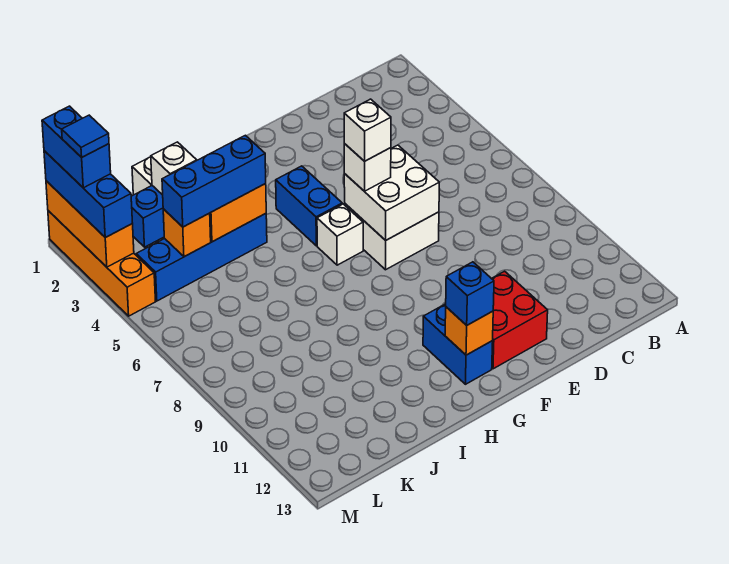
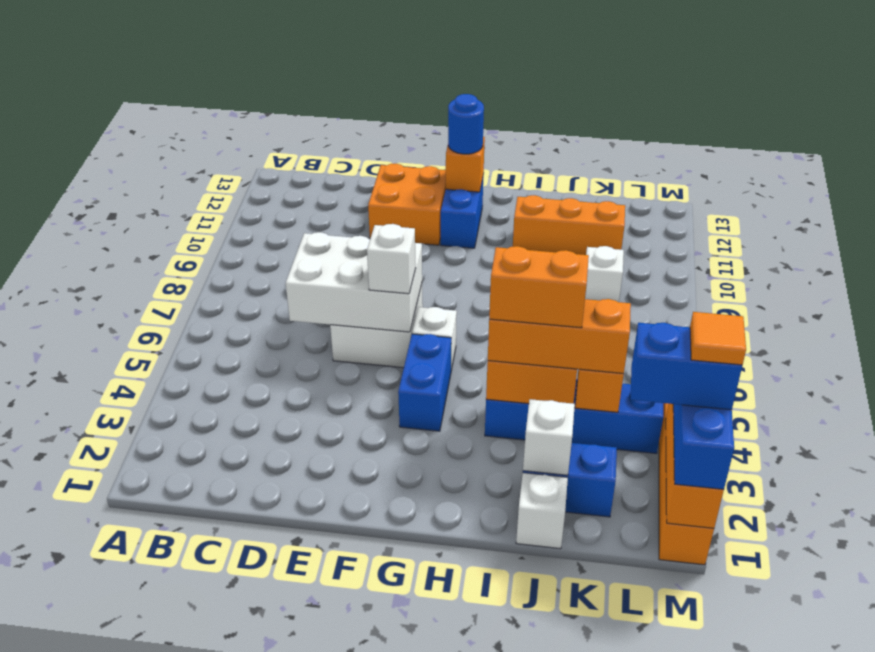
white brick E6:F7 level 2 -> white brick D6:F7 level 2
red brick E11:F12 level 1 -> orange brick E11:F12 level 1
white brick F6 level 4 -> white brick K9 level 1
blue brick G12 level 3 -> blue round brick G12 level 3
blue brick I4:K4 level 3 -> orange brick I4:K4 level 3
none -> orange brick I4:J4 level 4
none -> orange brick I11:K11 level 1
blue brick M1:M2 level 4 -> blue brick L2:M2 level 4
blue tile M2 level 5 -> orange tile M2 level 5

